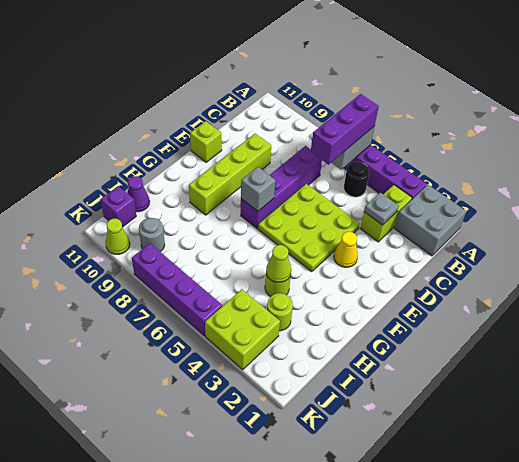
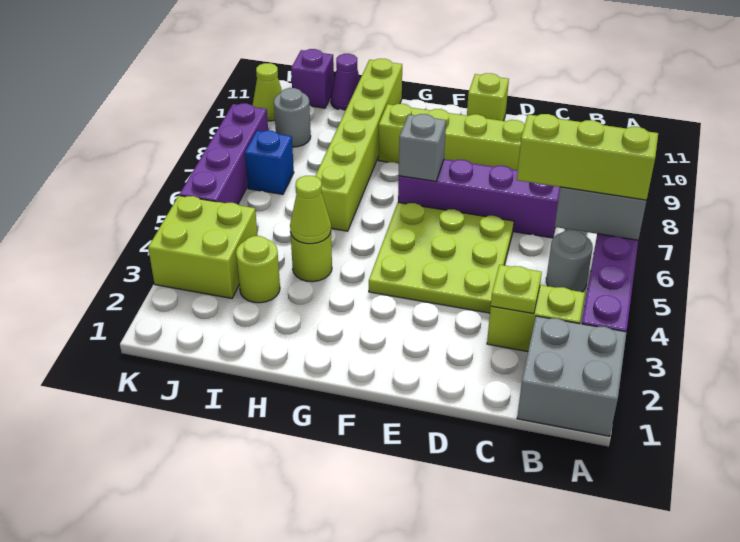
purple brick A6:C6 level 3 -> lime brick A6:C6 level 3
black round brick B5 level 1 -> grey round brick B5 level 1
grey plate C3 level 2 -> lime plate C3 level 2
yellow cone E3 level 1 -> none
none -> lime brick H6:H11 level 1
none -> blue brick J7 level 1

